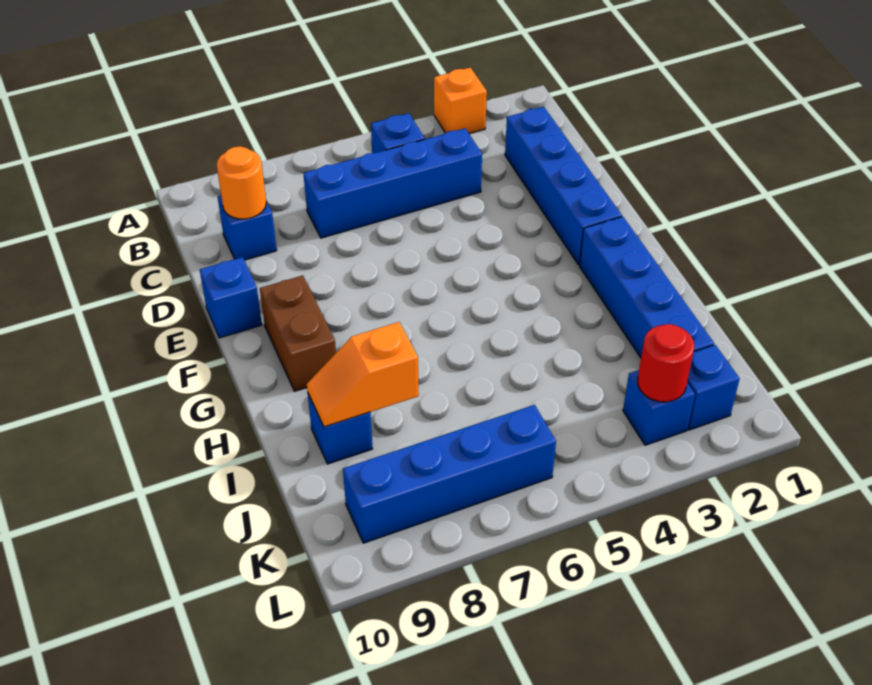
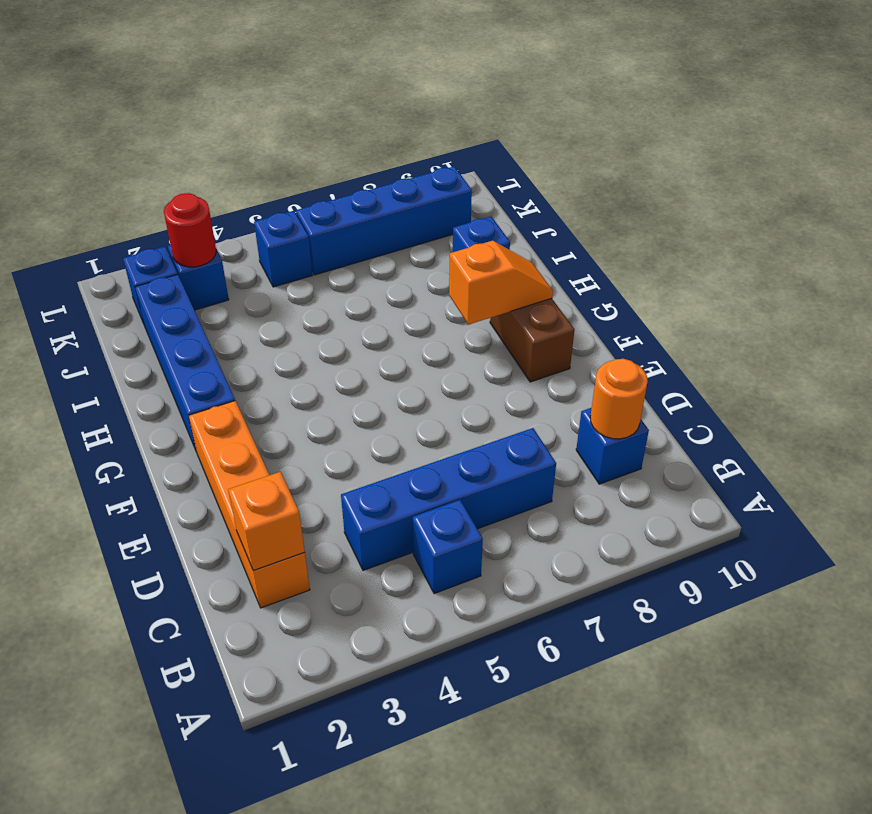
orange brick A3 level 1 -> orange brick C2 level 2
blue brick C2:F2 level 1 -> orange brick C2:F2 level 1
blue brick E10 level 1 -> blue brick K5 level 1
orange slope I8:I9 level 2 top 8 -> orange slope G8:G9 level 2 top 8

